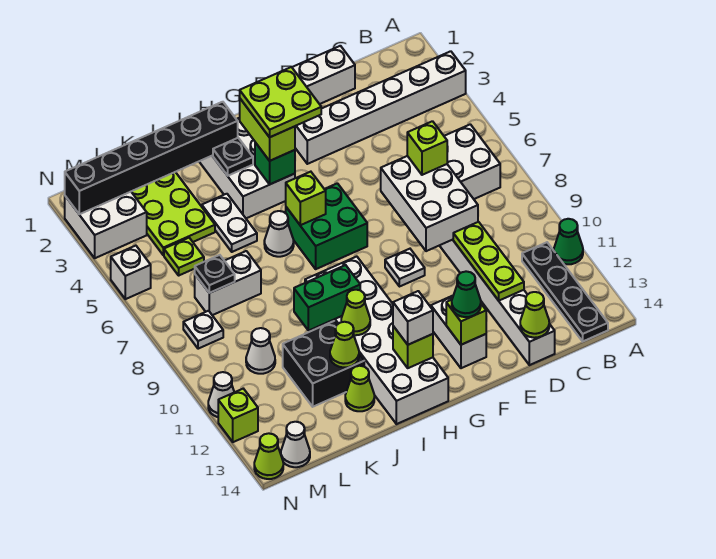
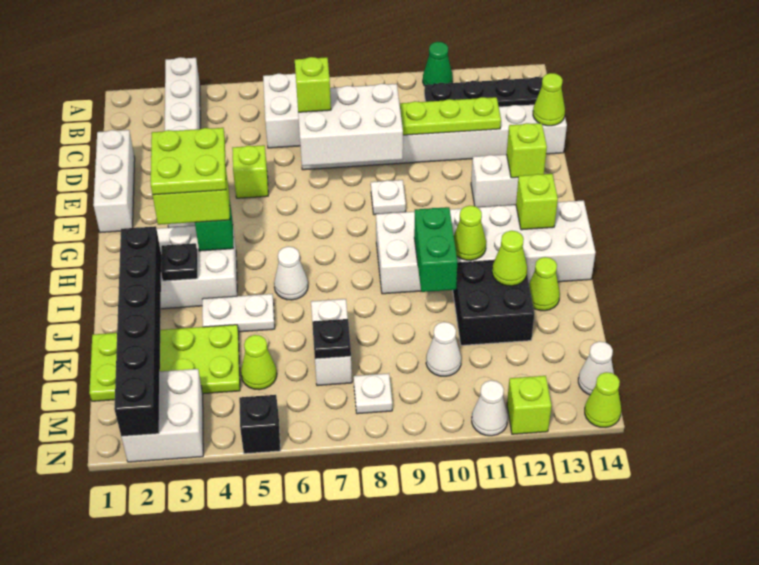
green cone F13 level 3 -> none
green brick G6:H7 level 1 -> none
lime brick H6 level 2 -> lime brick E5 level 1
white brick H13 level 3 -> none
lime plate L5 level 1 -> lime cone L5 level 1
white brick N5 level 1 -> black brick N5 level 1

